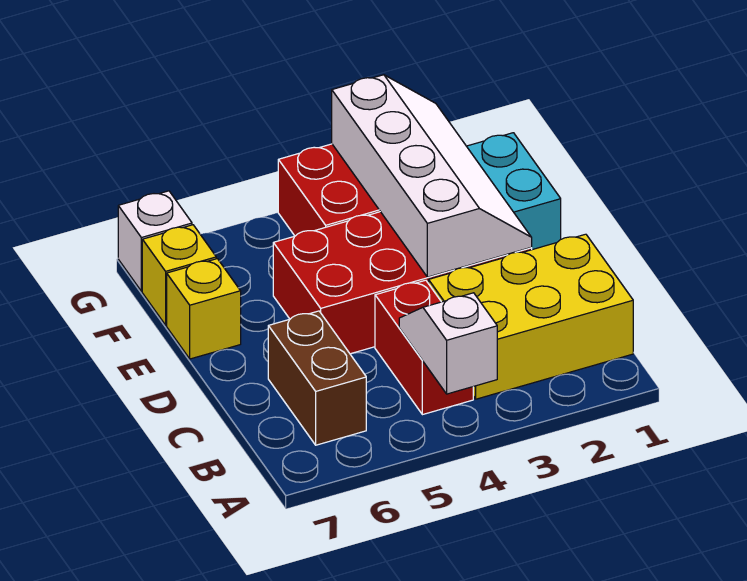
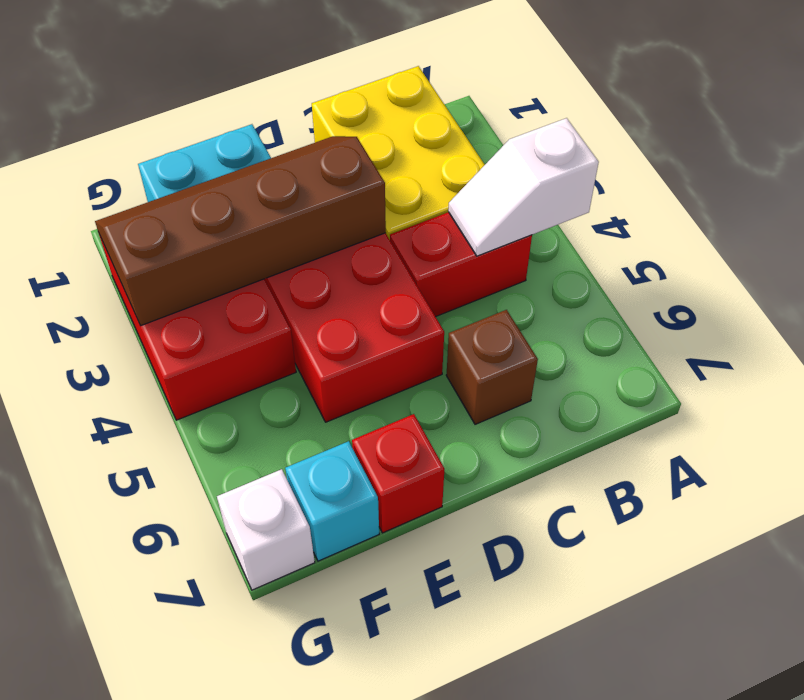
brown brick B6:C6 level 1 -> brown brick C6 level 1
white slope D2:G3 level 2 top 3 -> brown slope D2:G3 level 2 top 3
yellow brick E7 level 1 -> red brick E7 level 1
yellow brick F7 level 1 -> cyan brick F7 level 1

